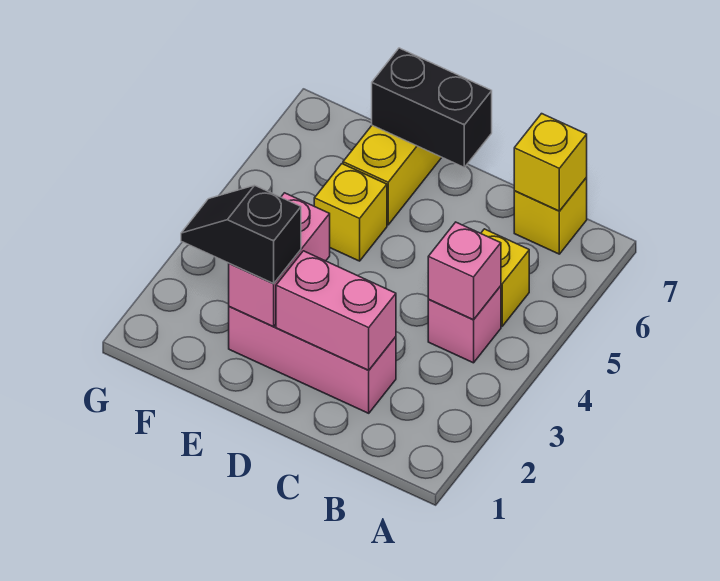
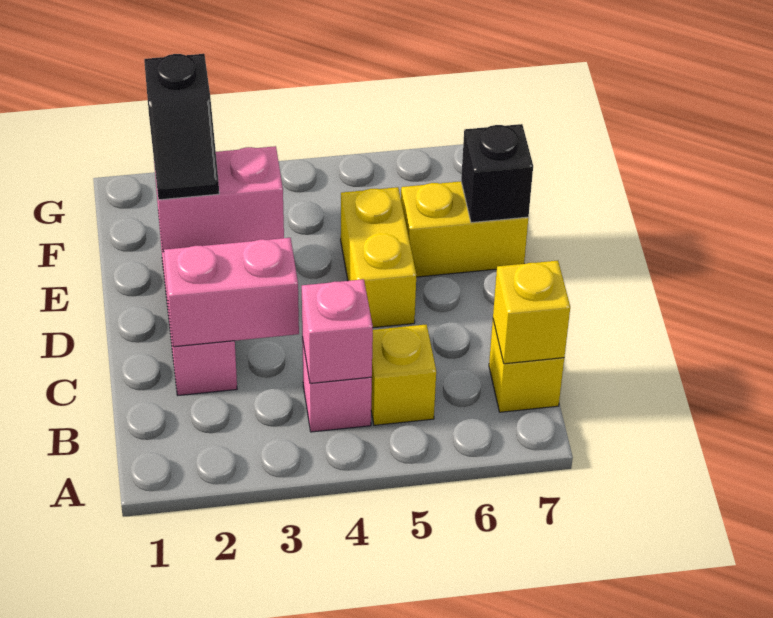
pink brick C2:D2 level 2 -> pink brick C2:C3 level 2
black brick D7:E7 level 2 -> black brick E7 level 2
black slope E2:F2 level 3 top E -> black slope E2:F2 level 3 top F
yellow brick E5 level 1 -> yellow brick D5:E5 level 1

